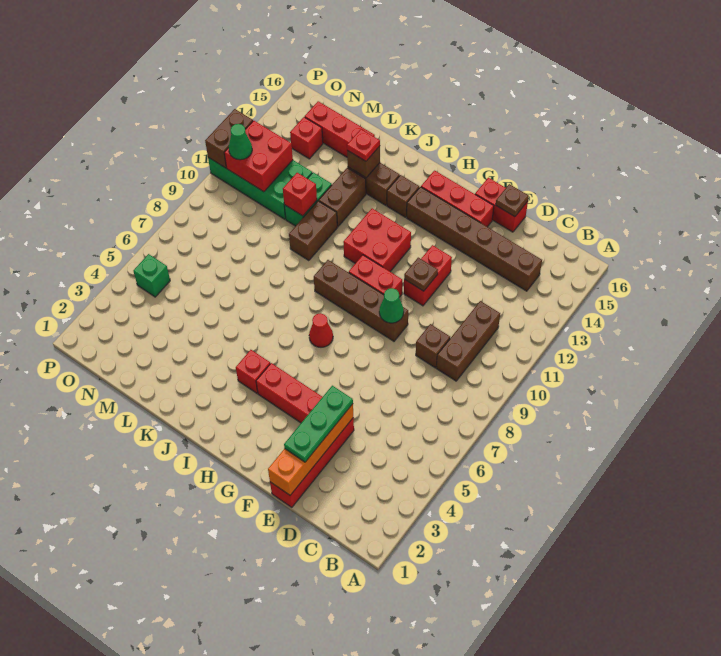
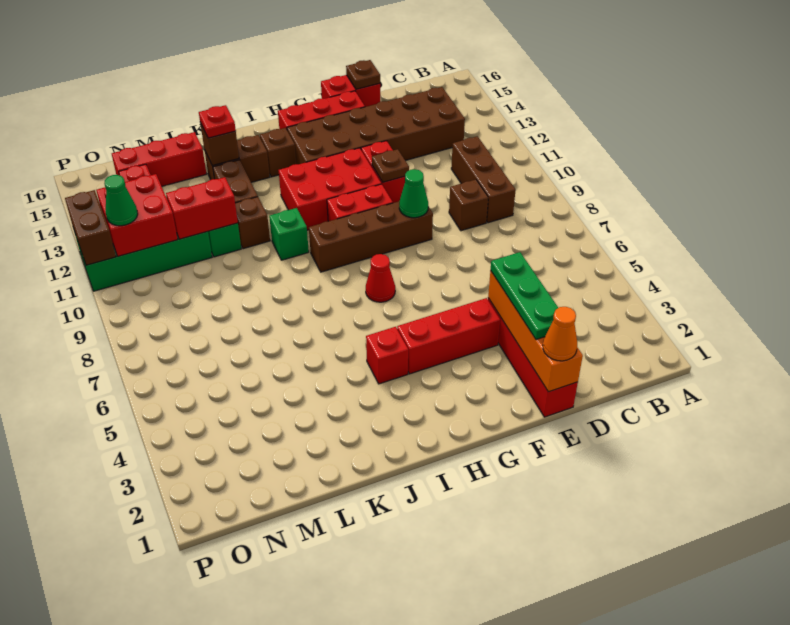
brown brick C14:H14 level 1 -> brown brick C13:H14 level 1
none -> orange cone E1 level 3
red brick H11:I12 level 1 -> red brick G11:I12 level 1
brown brick K10:K11 level 1 -> brown brick K11 level 1
red brick L11 level 2 -> red brick L11:M11 level 2
green brick O5 level 1 -> green brick J10 level 1

